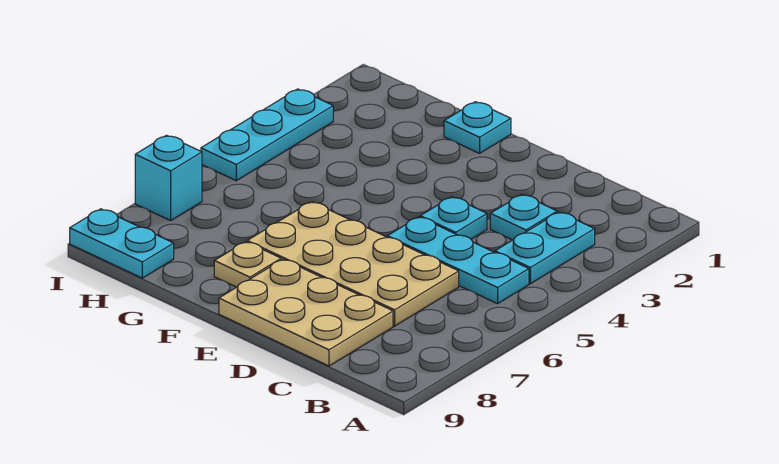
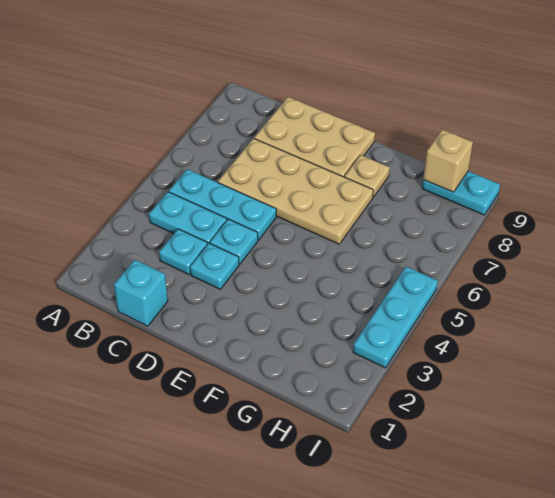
cyan plate B3:B4 level 1 -> cyan plate B4:C4 level 1
cyan plate F1 level 1 -> cyan plate D3 level 1
none -> tan brick H9 level 2
cyan brick I7 level 1 -> cyan brick C1 level 1

